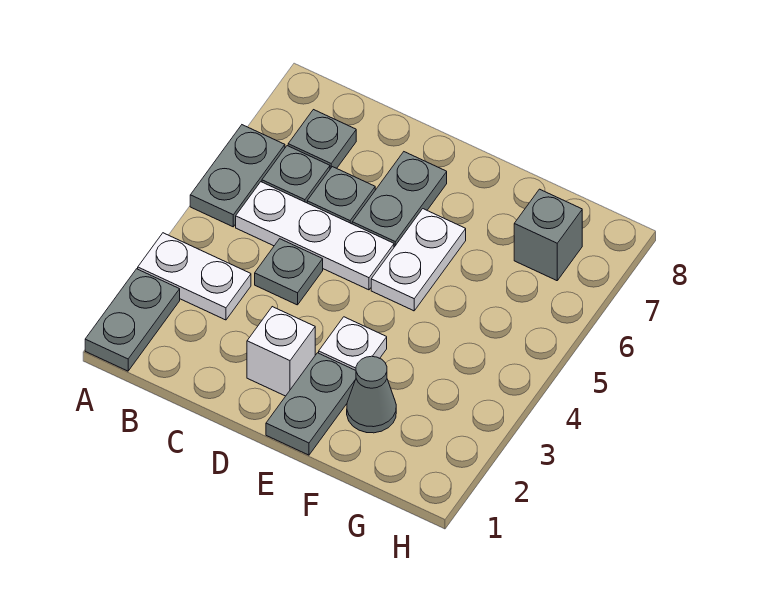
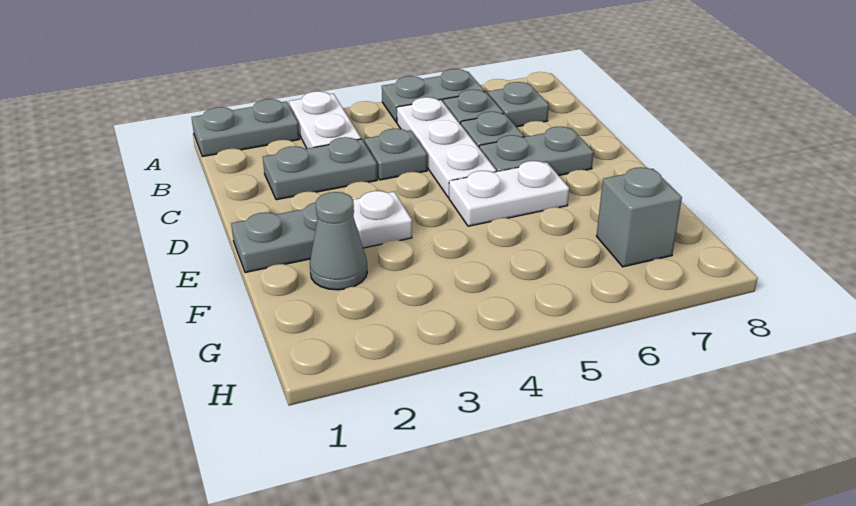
none -> grey plate C2:C3 level 1
white brick D2 level 1 -> none

